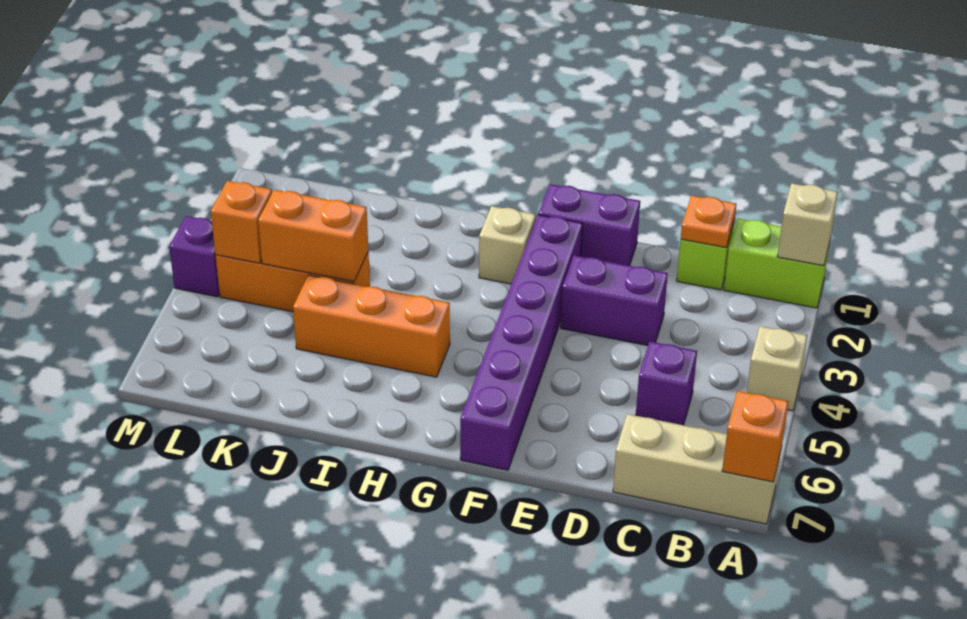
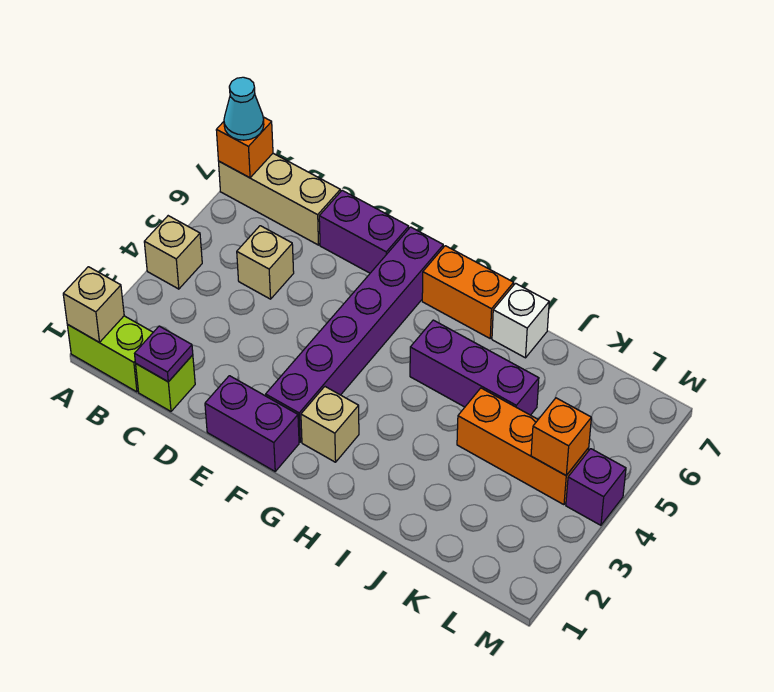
none -> cyan cone A7 level 3
orange plate C1 level 2 -> purple plate C1 level 2
purple brick C5 level 1 -> tan brick C5 level 1
purple brick D3:E3 level 1 -> purple brick D7:E7 level 1
orange brick H5:J5 level 1 -> purple brick H5:J5 level 1
none -> white brick I7 level 1
orange brick J4:K4 level 2 -> orange brick G7:H7 level 1

